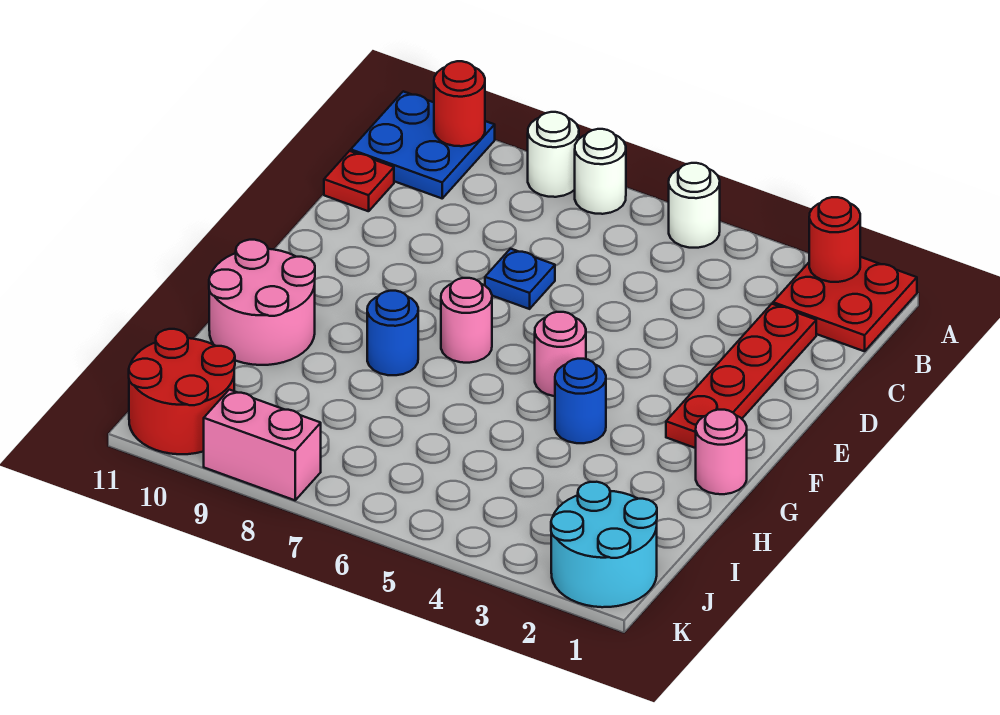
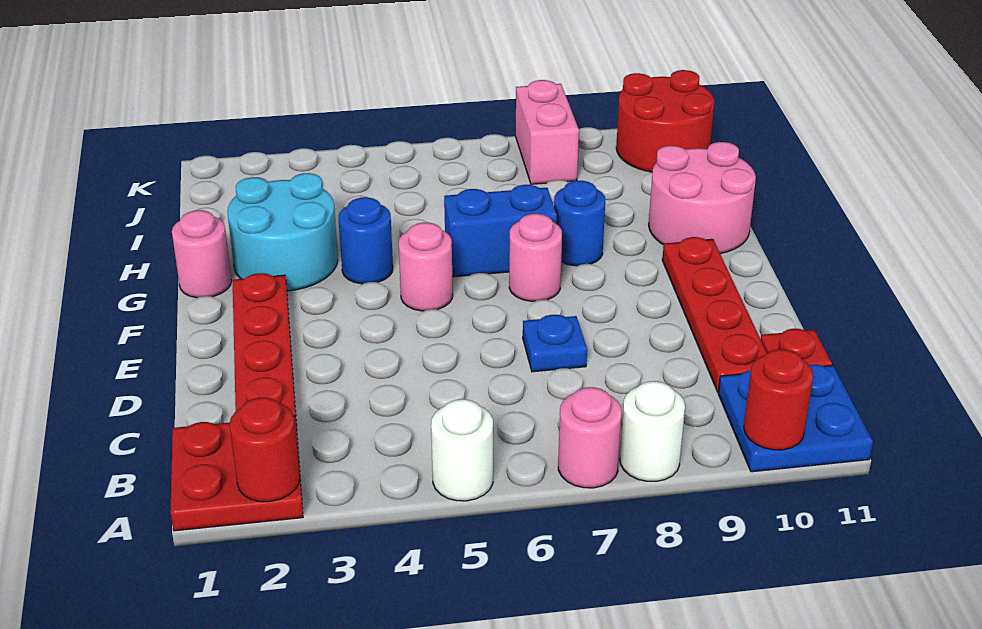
white round brick A7 level 1 -> pink round brick A7 level 1
none -> red plate C10:F10 level 1
none -> blue brick G6:G7 level 1
cyan round brick J1:K2 level 1 -> cyan round brick G2:H3 level 1
pink brick K8:K9 level 1 -> pink brick J8:K8 level 1

